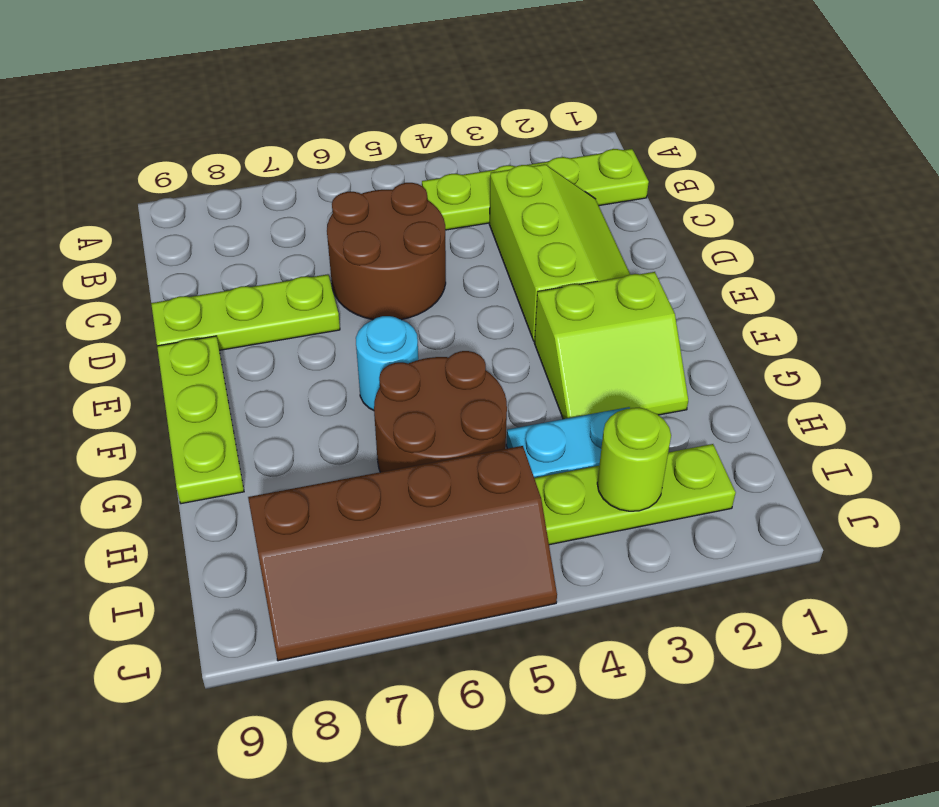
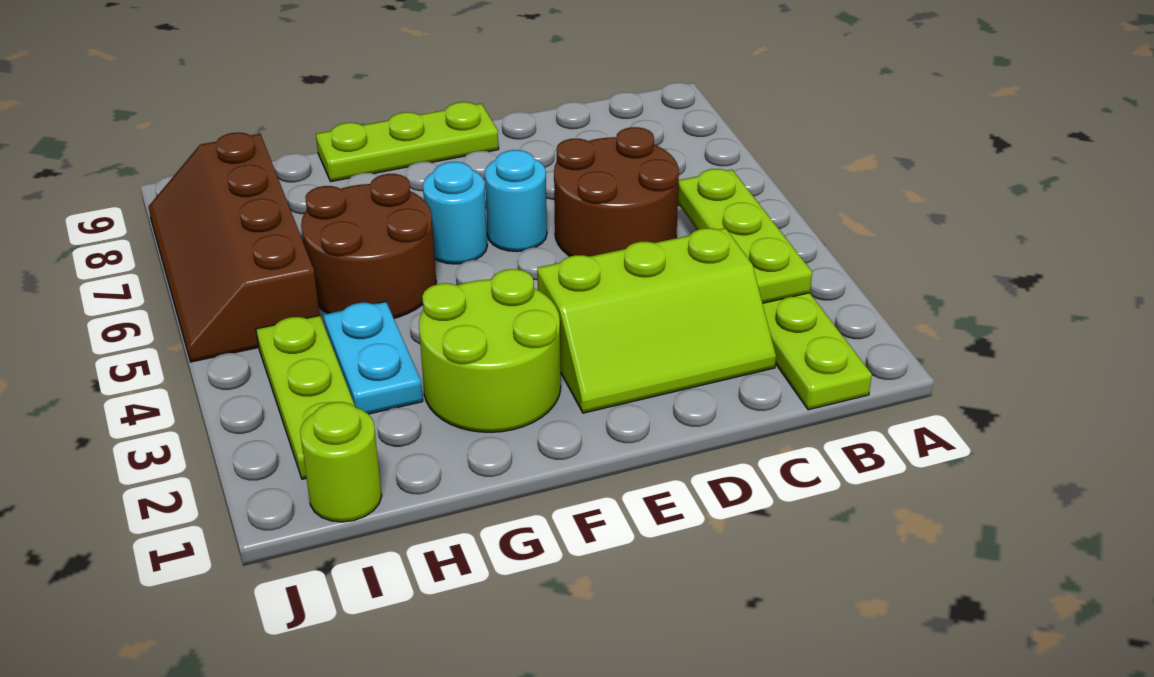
lime plate D7:D9 level 1 -> lime plate B3:B5 level 2
none -> cyan round brick E6 level 1
lime slope F2:G3 level 1 top F -> lime round brick F2:G3 level 1
lime round brick I3 level 2 -> lime round brick I1 level 1

